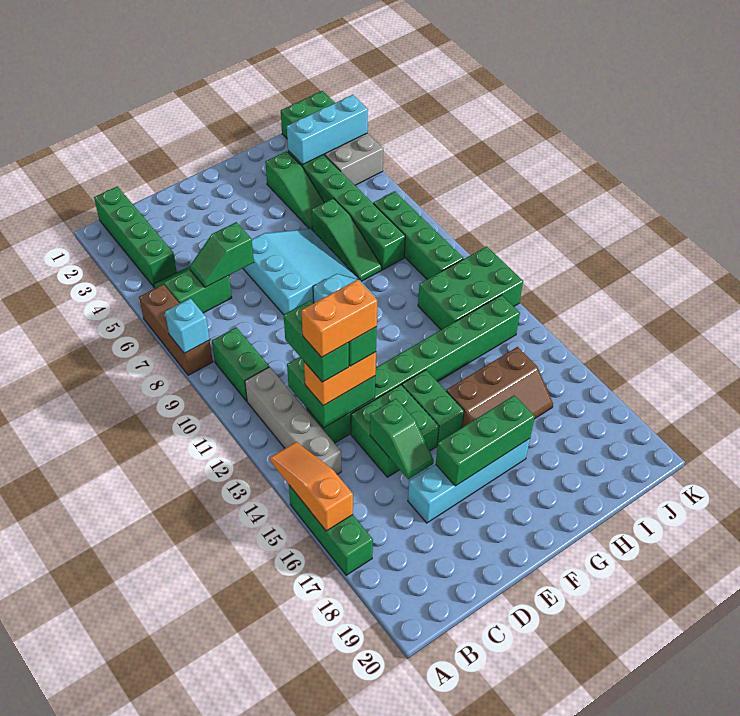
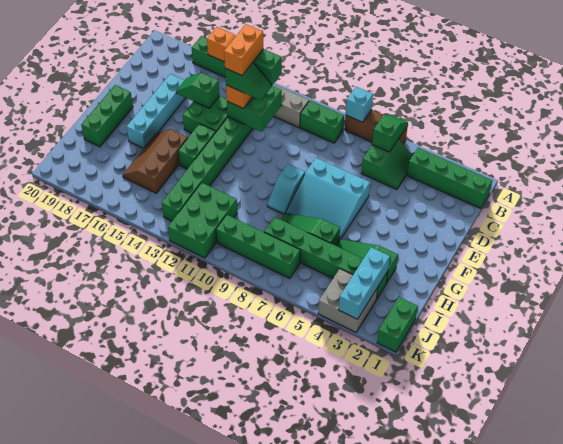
green slope C6:D6 level 2 top D -> green slope A6:B6 level 2 top B
green brick E17:G17 level 2 -> green brick F19:H19 level 1
green brick F14:F15 level 1 -> green brick F14:G14 level 1

